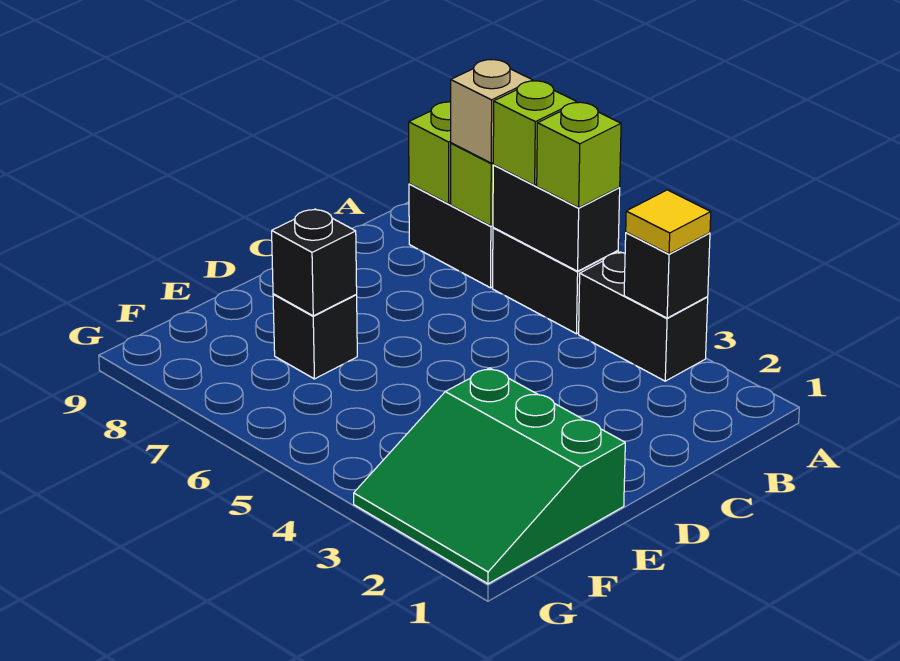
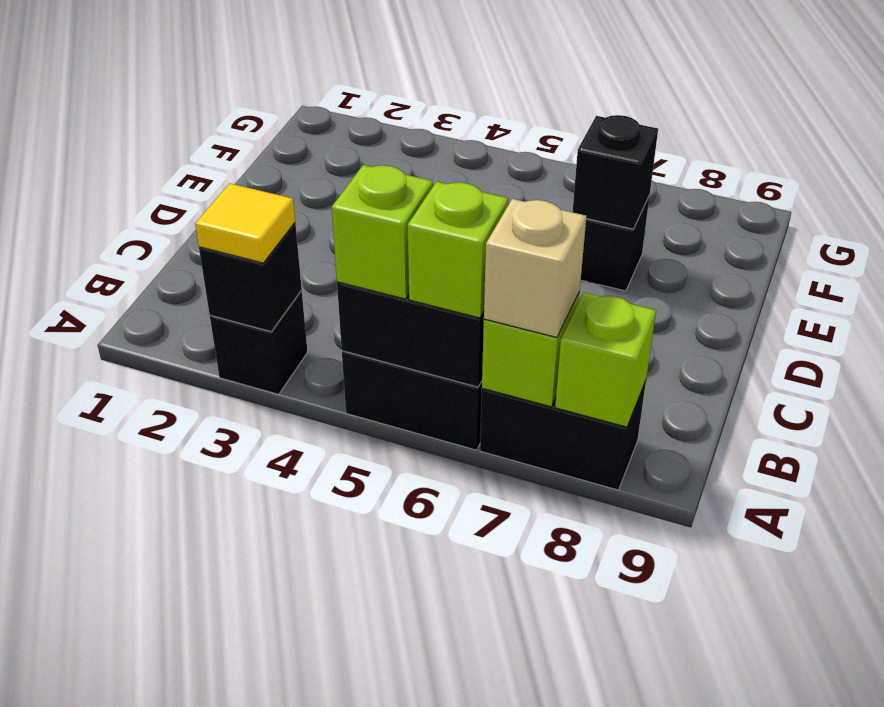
black brick A3:A4 level 1 -> black brick A3 level 1
green slope E1:G3 level 1 top E -> none

